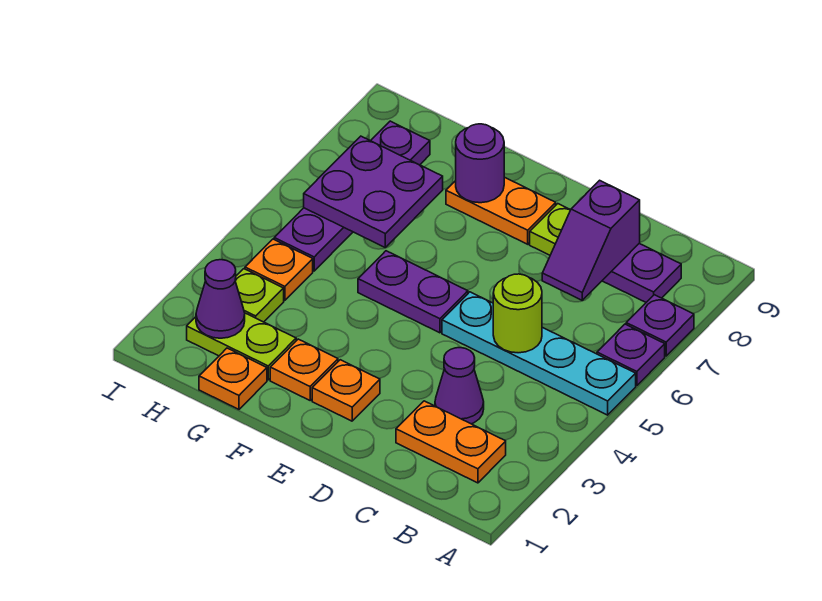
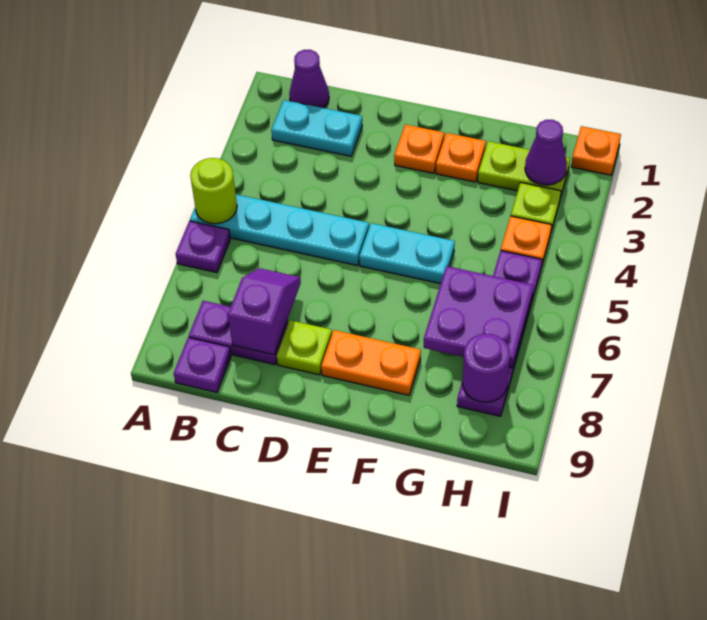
purple plate A7 level 1 -> purple plate B9 level 1
orange plate B2:C2 level 1 -> cyan plate B2:C2 level 1
purple cone C3 level 1 -> purple cone B1 level 1
lime round brick C5 level 2 -> lime round brick A5 level 2
purple plate E5:F5 level 1 -> cyan plate E5:F5 level 1
purple round brick F8 level 2 -> purple round brick H8 level 2
orange plate G1 level 1 -> orange plate I1 level 1

